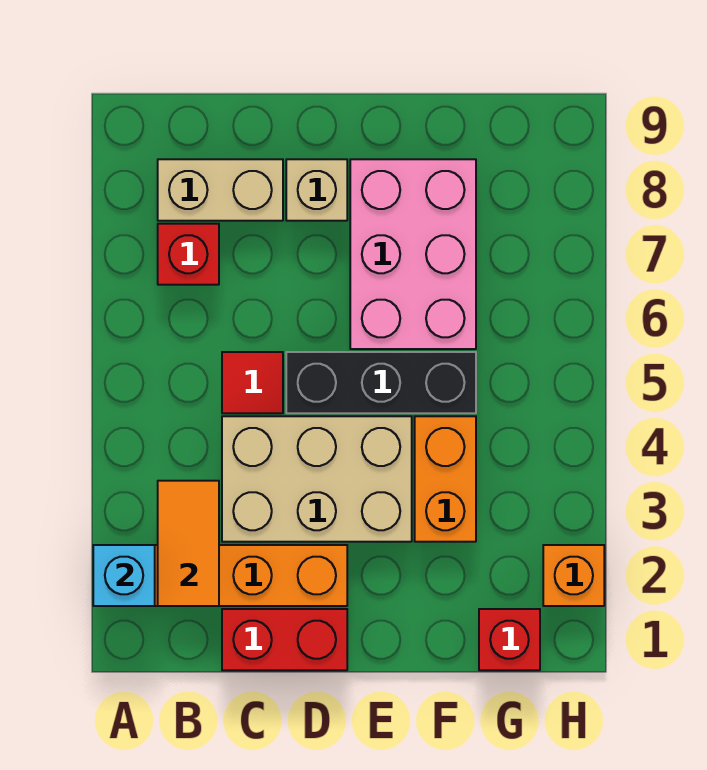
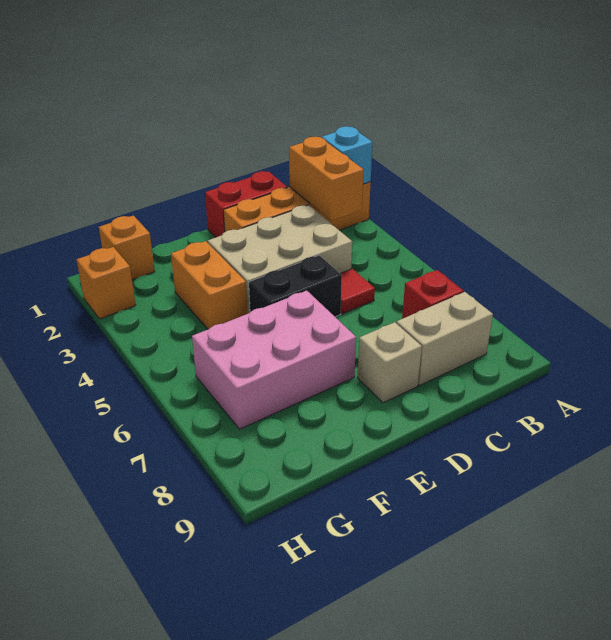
orange tile B2:B3 level 2 -> orange brick B2:B3 level 2
black brick D5:F5 level 1 -> black brick D5:E5 level 1
pink brick E6:F8 level 1 -> pink brick E6:G7 level 1
red brick G1 level 1 -> orange brick G1 level 1

